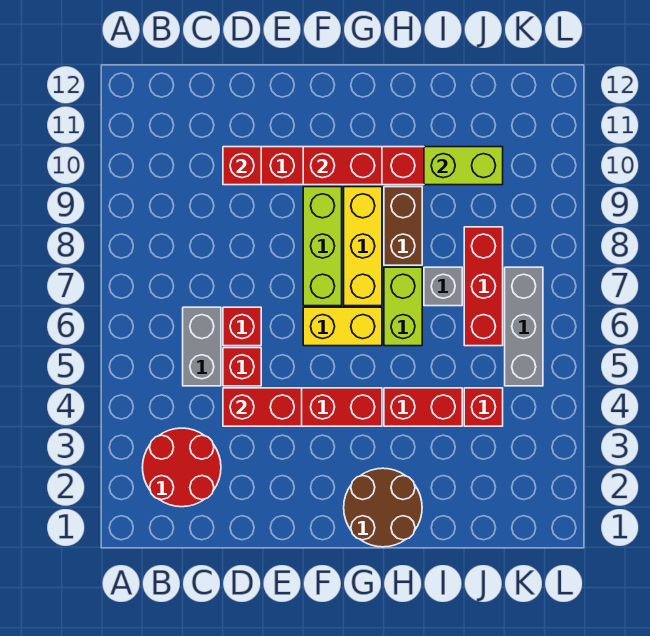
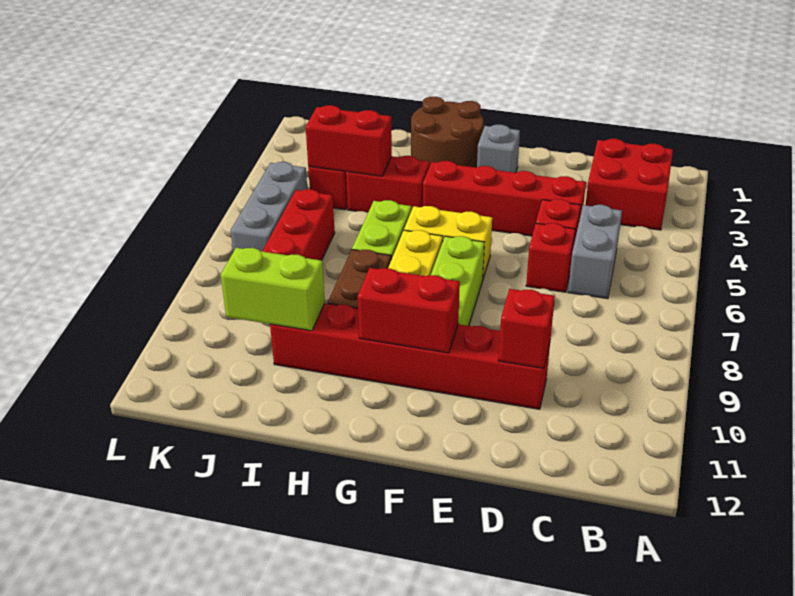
red round brick B2:C3 level 1 -> red brick B2:C3 level 1
red brick D4:E4 level 2 -> red brick I4:J4 level 2
grey brick I7 level 1 -> grey brick F2 level 1

